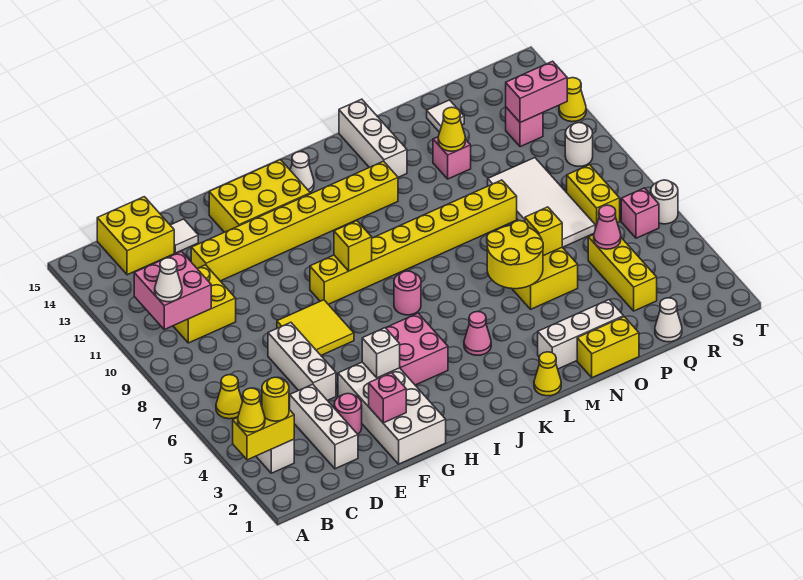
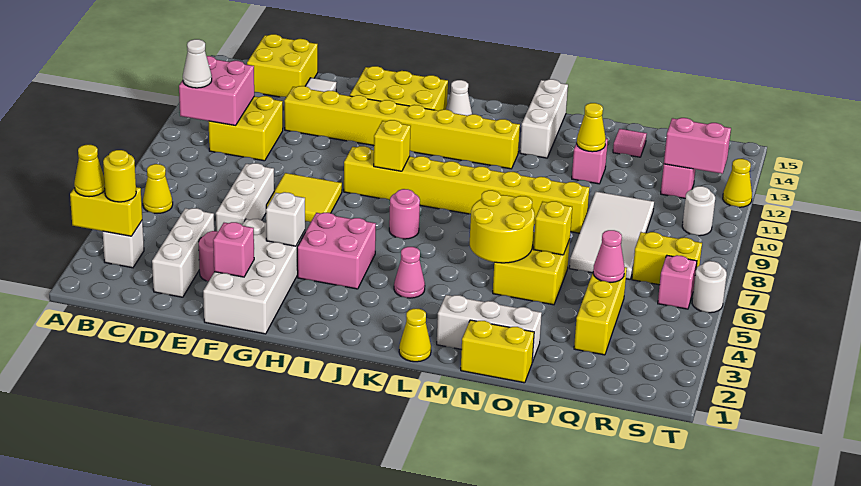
white tile P14 level 1 -> pink tile P14 level 1
white cone Q1 level 1 -> none
yellow brick R7:R8 level 1 -> yellow brick R7:S7 level 1

